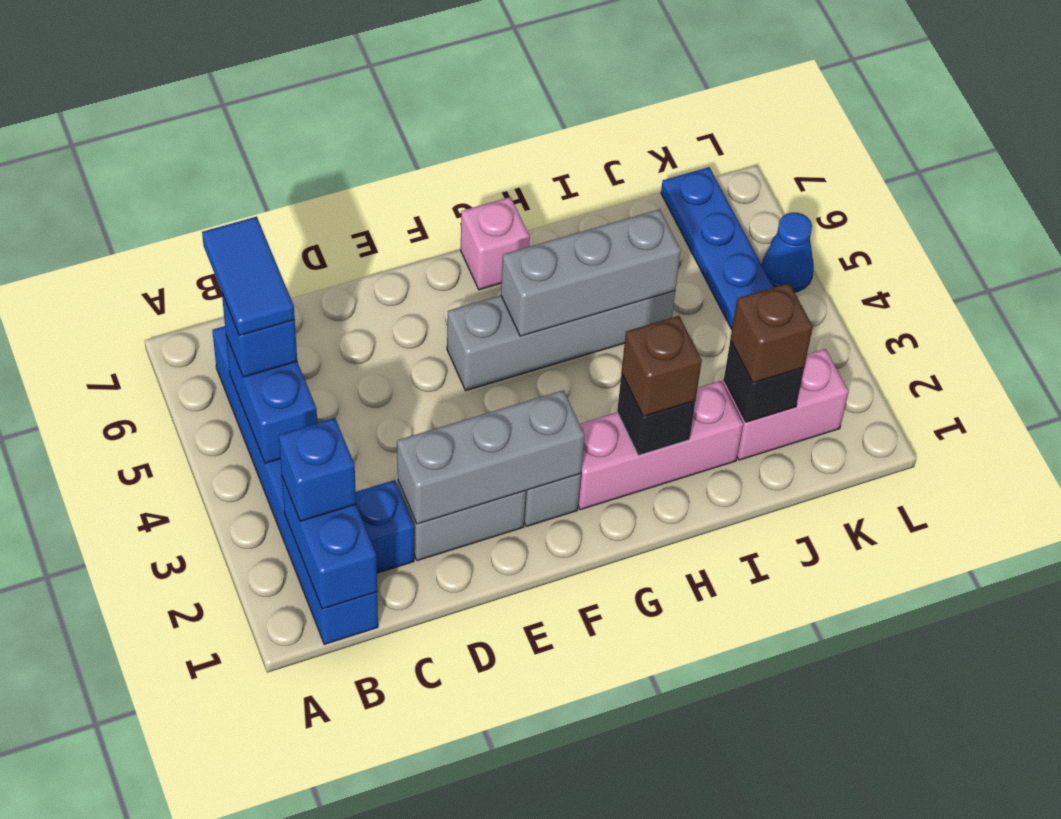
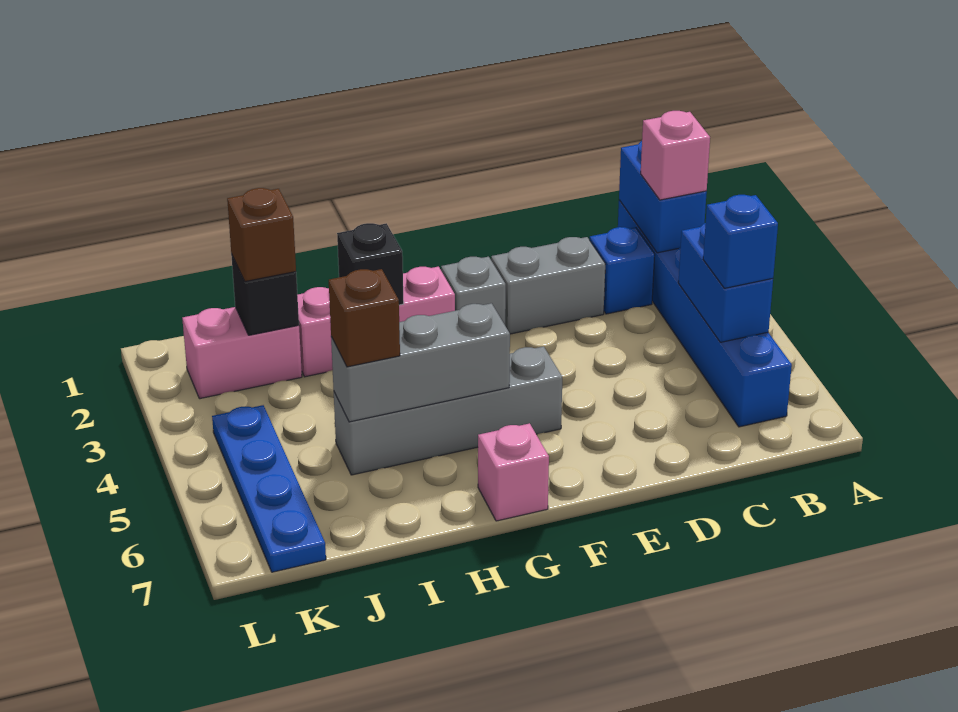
blue brick B2 level 3 -> pink brick B2 level 3
blue tile B5:B6 level 4 -> none
grey brick D2:F2 level 2 -> none
brown brick H2 level 3 -> brown brick I5 level 3
blue cone L5 level 1 -> none

